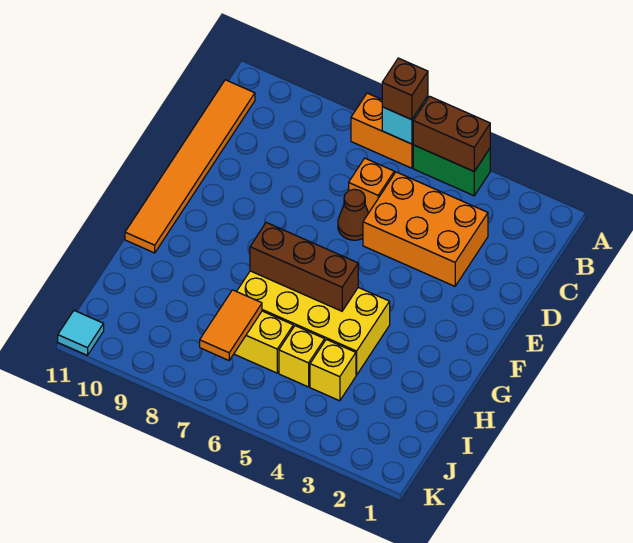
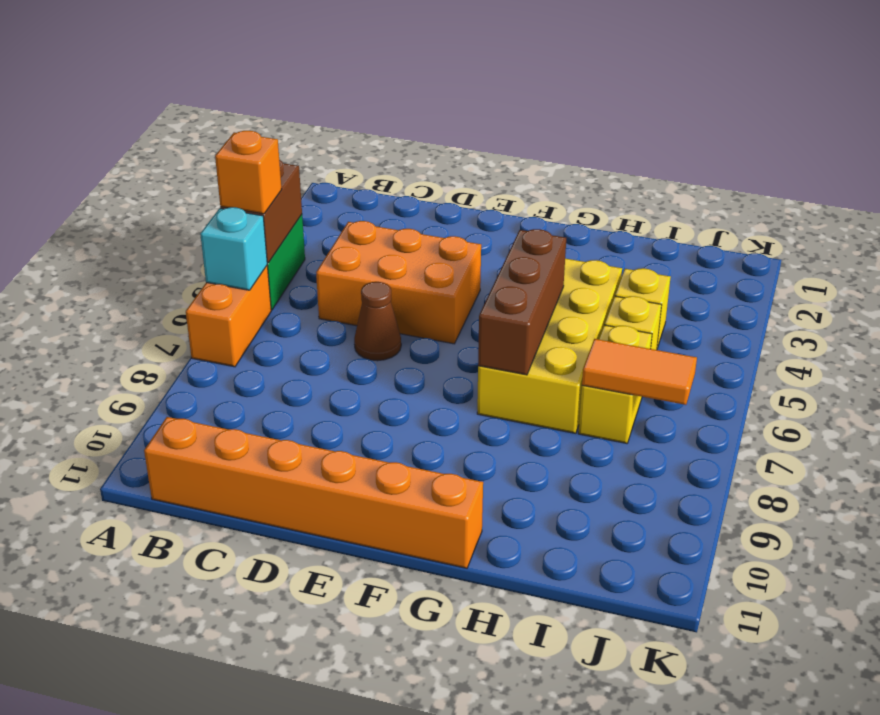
brown brick A6 level 3 -> none
orange tile B11:G11 level 1 -> orange brick B11:G11 level 1
orange brick C3:D5 level 1 -> orange brick C4:E5 level 1
orange brick C6 level 1 -> orange brick A5 level 3
cyan tile K11 level 1 -> none

